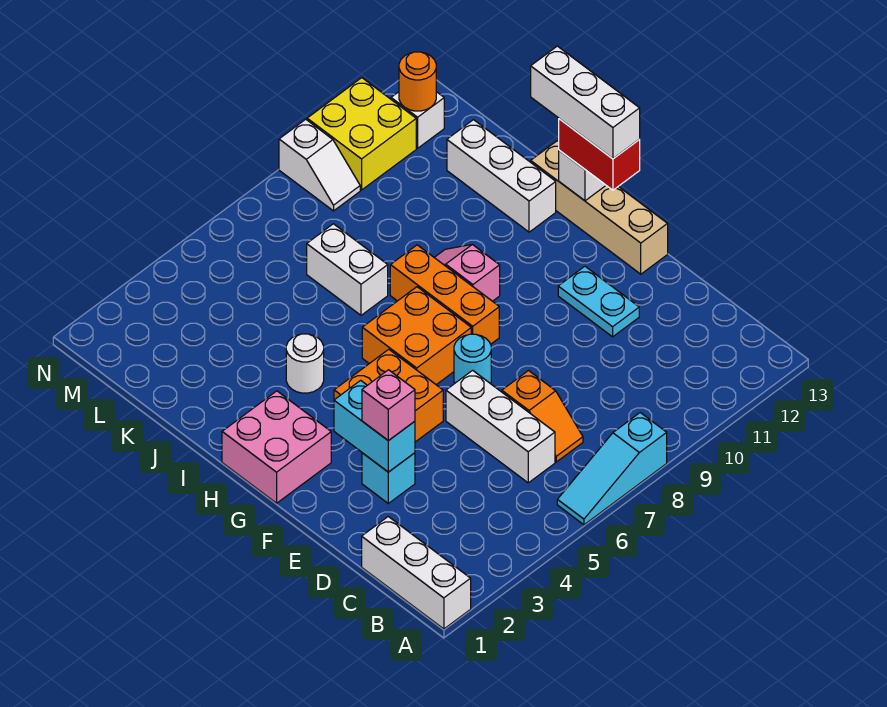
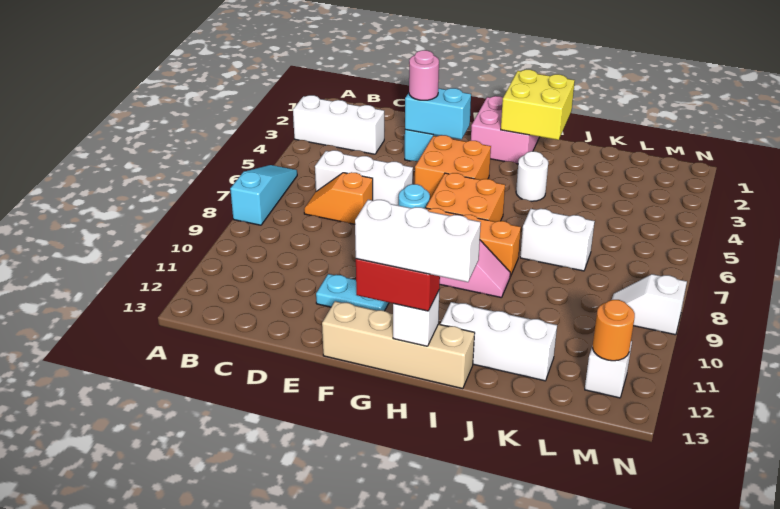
white brick A1:C1 level 1 -> white brick A3:C3 level 1
pink brick E3 level 3 -> pink round brick E3 level 3
yellow brick M10:N11 level 1 -> yellow brick H1:I2 level 2

